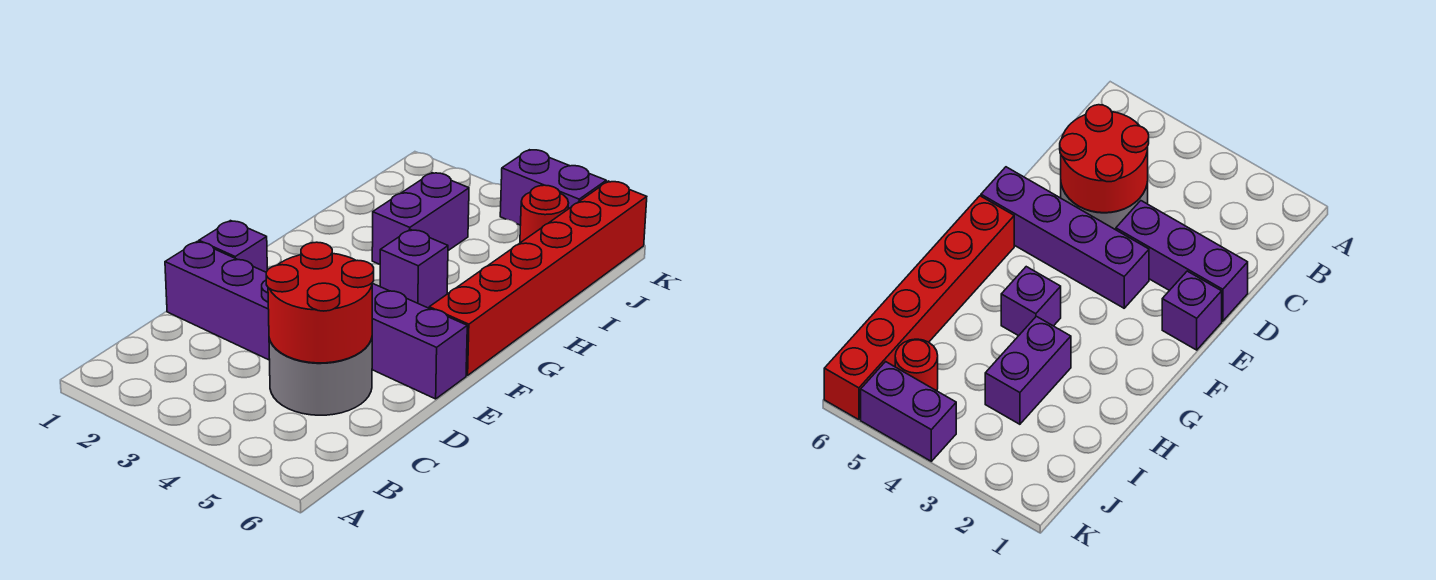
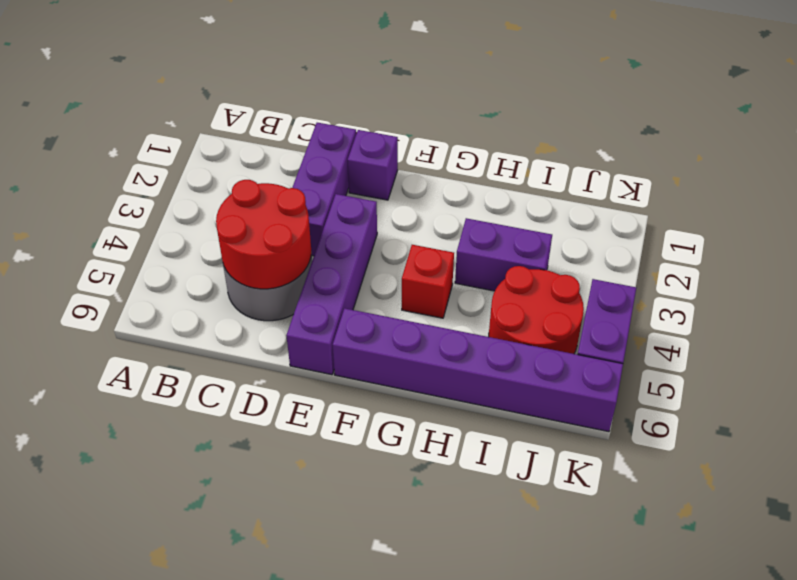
red brick F6:K6 level 1 -> purple brick F6:K6 level 1
purple brick G4 level 1 -> red brick G4 level 1
red round brick J5 level 1 -> red round brick I4:J5 level 1

